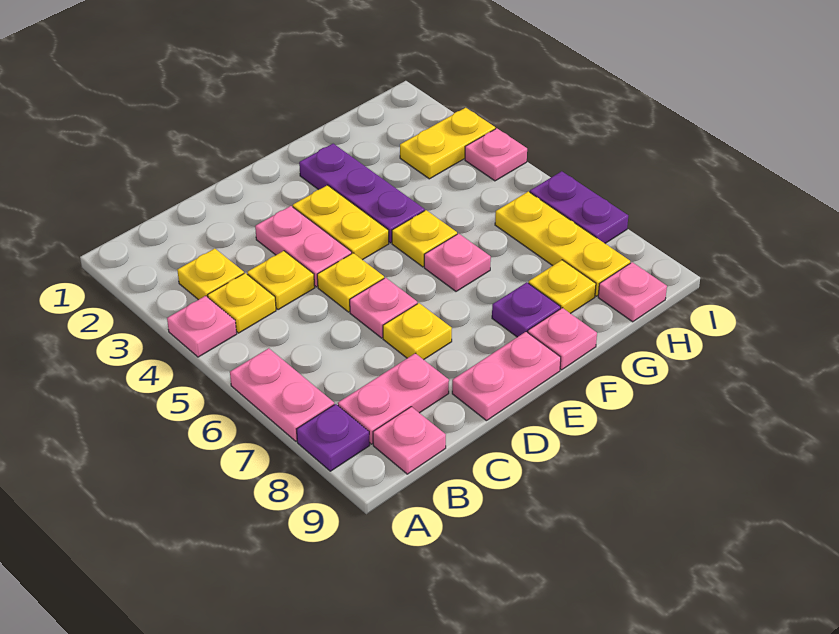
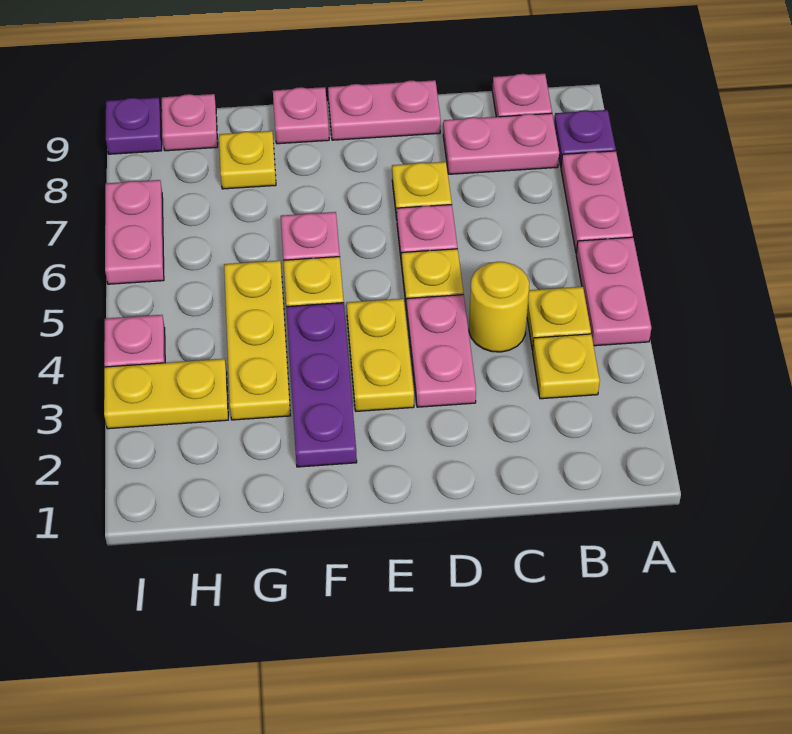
pink plate A4 level 1 -> pink plate A4:A5 level 1
yellow plate C4 level 1 -> yellow round brick C4 level 1
purple plate F8 level 1 -> purple plate I9 level 1
yellow plate H6:H8 level 1 -> yellow plate G3:G5 level 1
purple plate I6:I7 level 1 -> pink plate I6:I7 level 1

